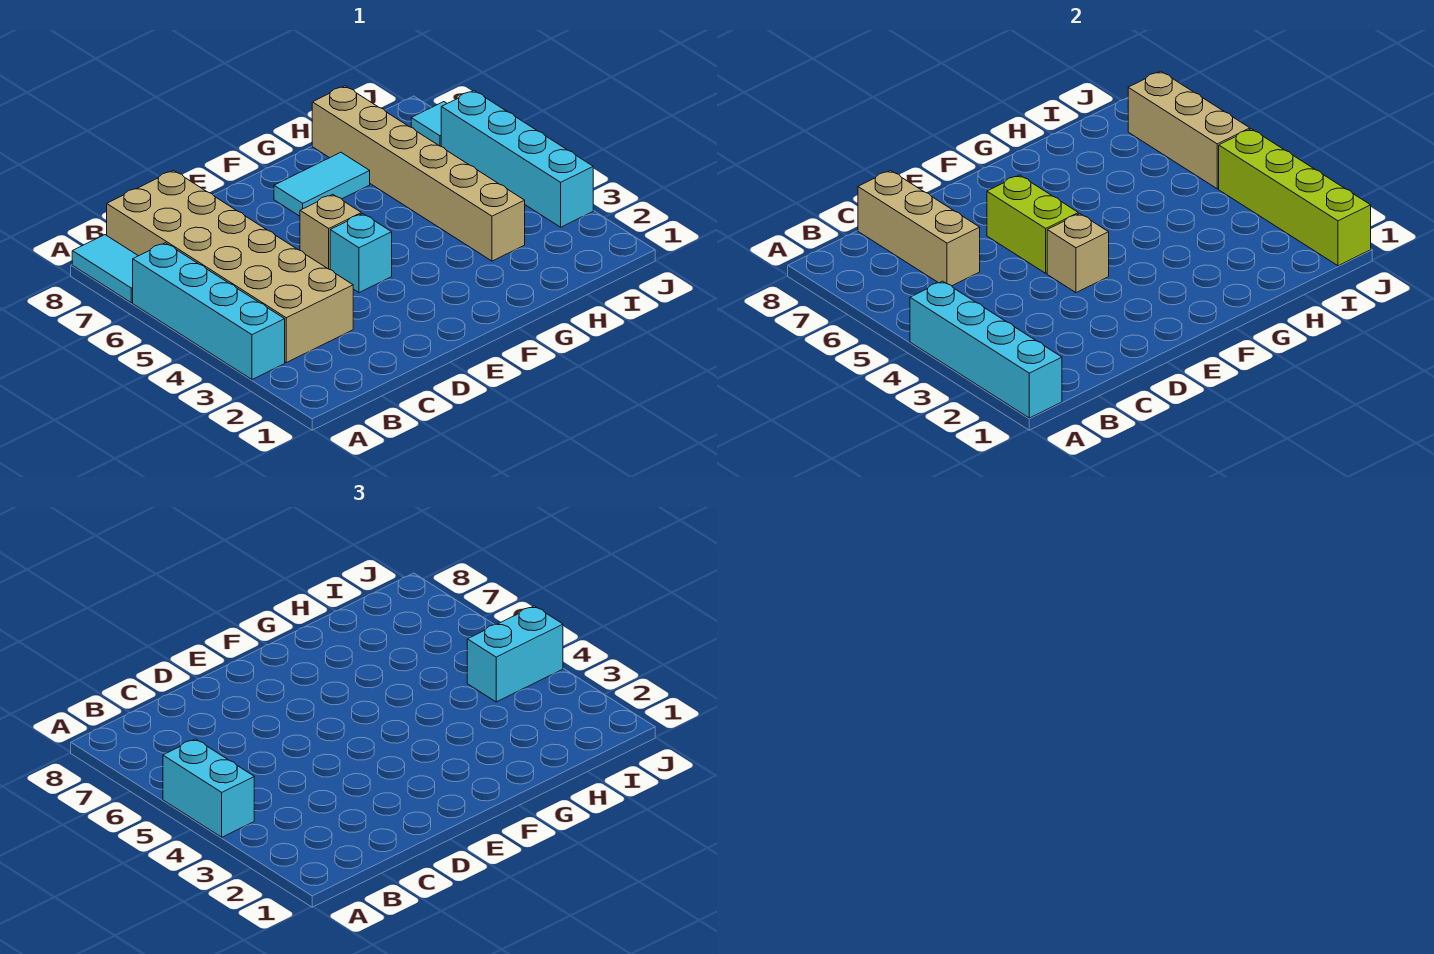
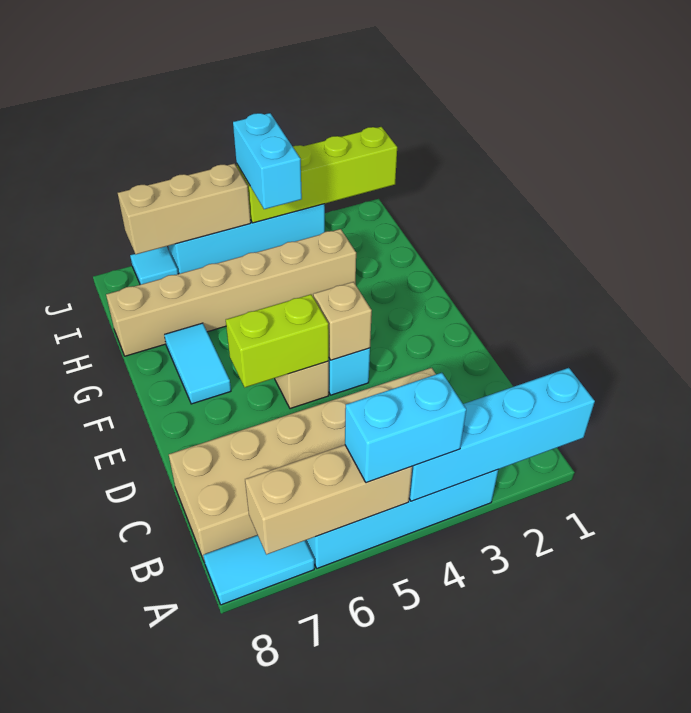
tan brick C6:C8 level 2 -> tan brick A5:A7 level 2

